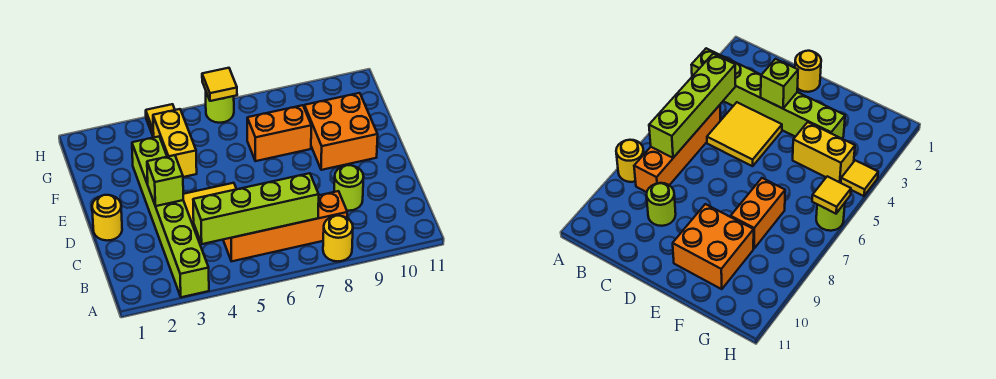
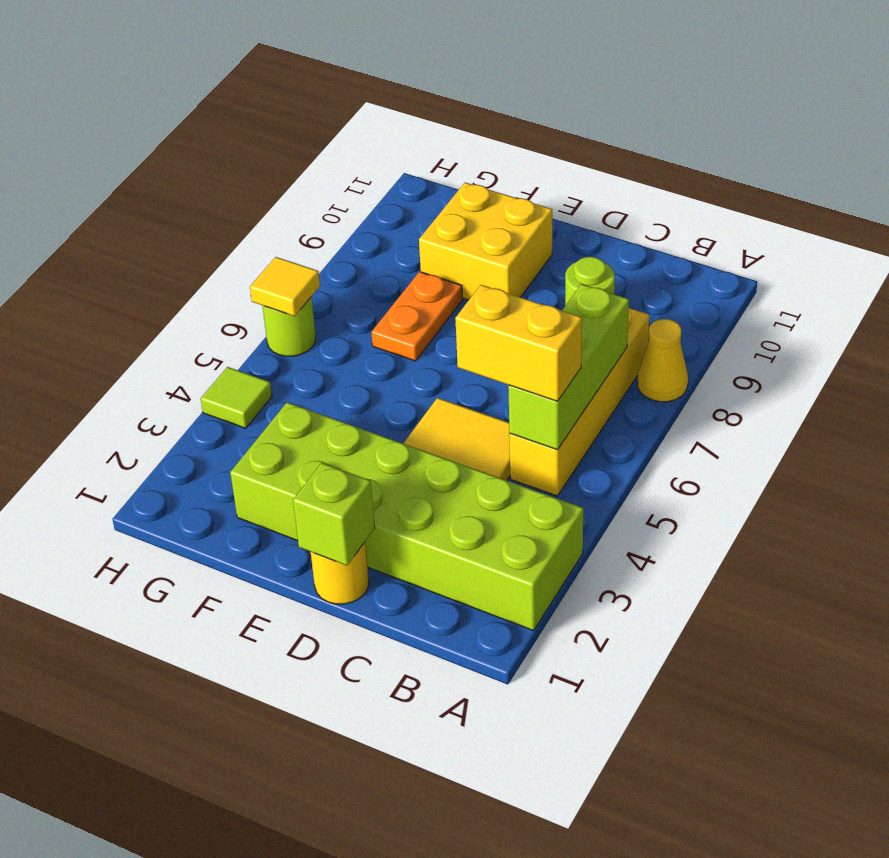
lime brick A3:F3 level 1 -> lime brick A2:F3 level 1
yellow round brick A8 level 1 -> yellow cone A8 level 1
lime brick B4:B7 level 2 -> lime brick B5:B7 level 2
orange brick B5:B8 level 1 -> yellow brick B5:B8 level 1
lime brick D3 level 2 -> lime brick D1 level 2
orange brick E9:F10 level 1 -> yellow brick E9:F10 level 1
yellow brick F4:G4 level 1 -> yellow brick B5:C5 level 3
orange brick F7:F8 level 1 -> orange plate F7:F8 level 1
yellow tile H4 level 1 -> lime tile H4 level 1

